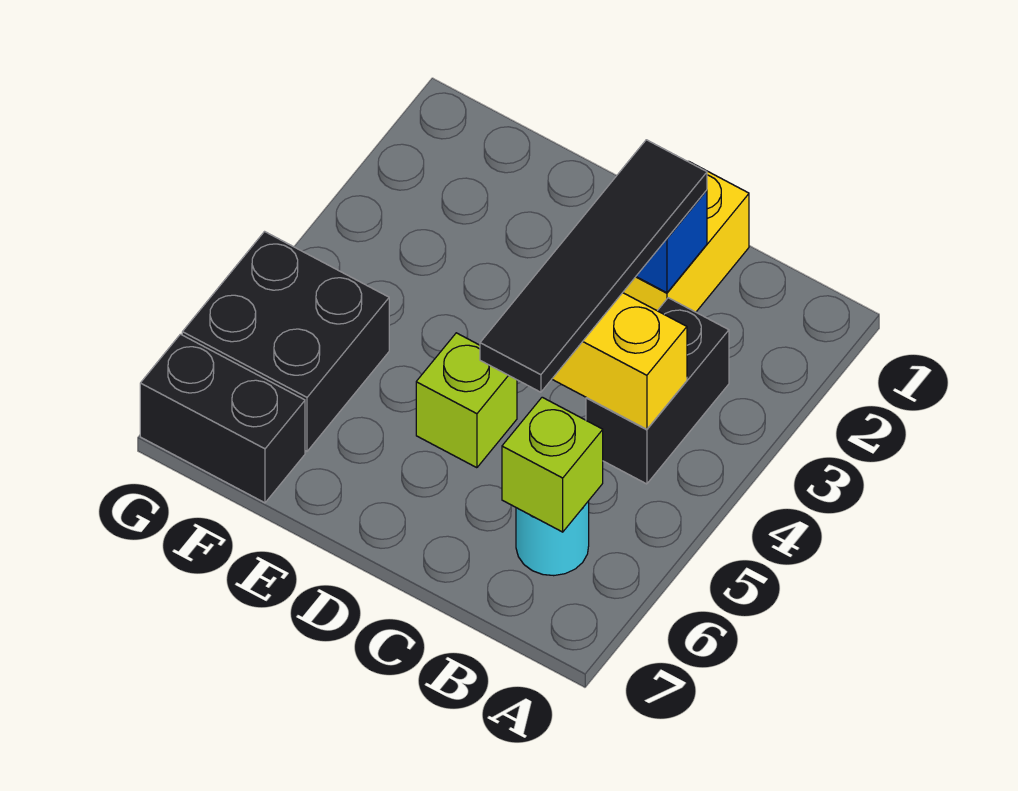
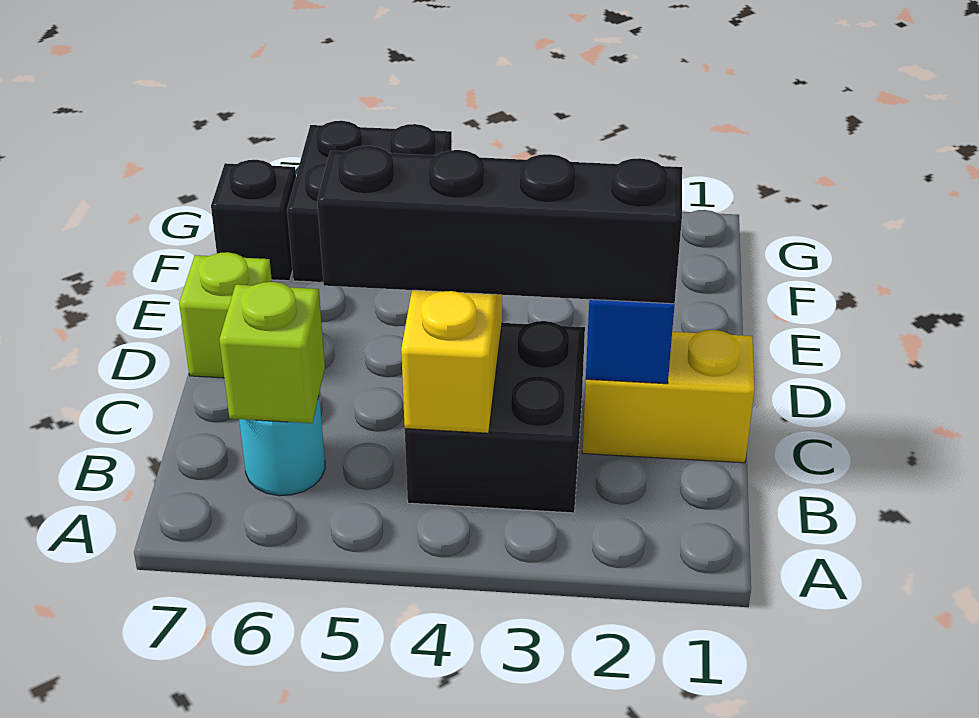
black brick B3:B4 level 1 -> black brick B3:C4 level 1
black tile C2:C5 level 3 -> black brick C2:C5 level 3
lime brick D5 level 1 -> lime brick D7 level 1
black brick F7:G7 level 1 -> black brick F7 level 1

